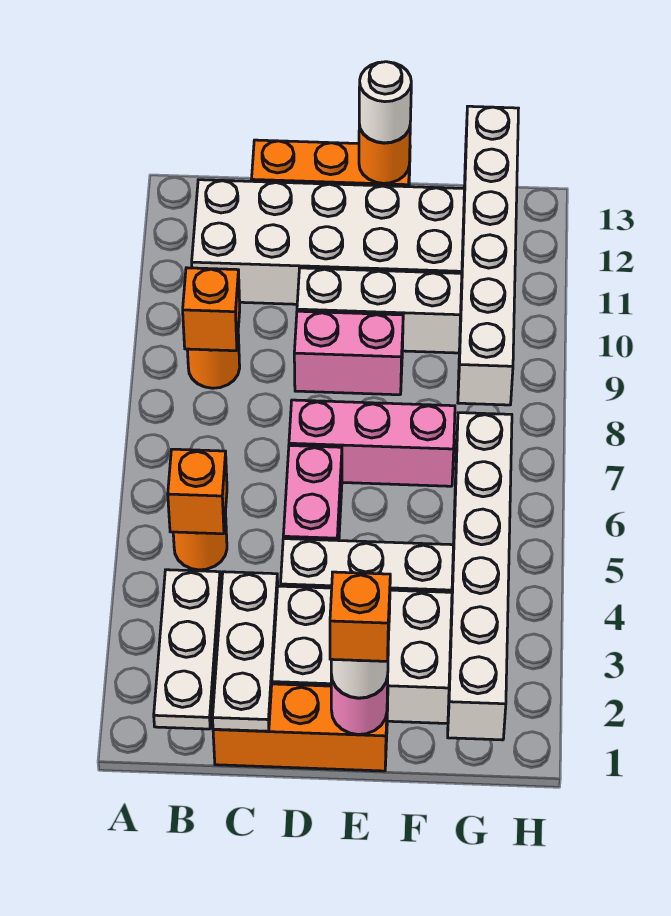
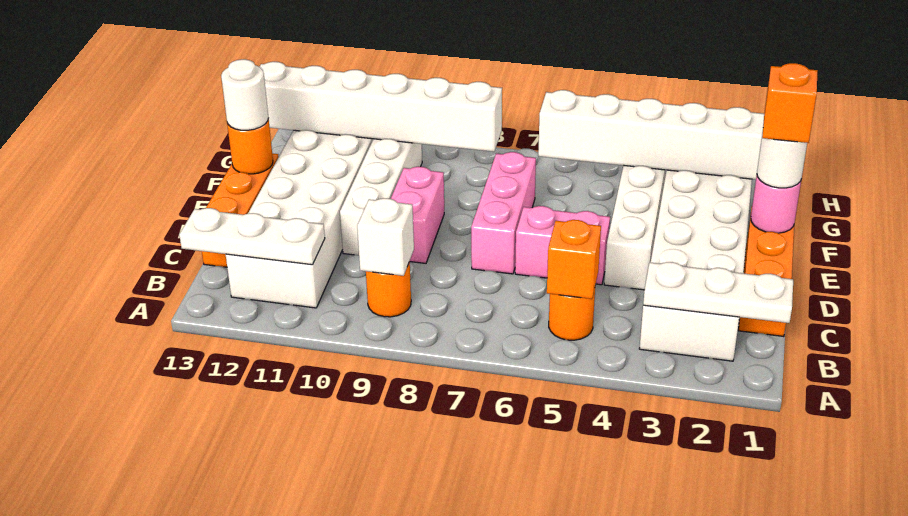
orange brick B9 level 2 -> white brick B9 level 2
white plate C1:C3 level 2 -> white plate B11:B13 level 2

